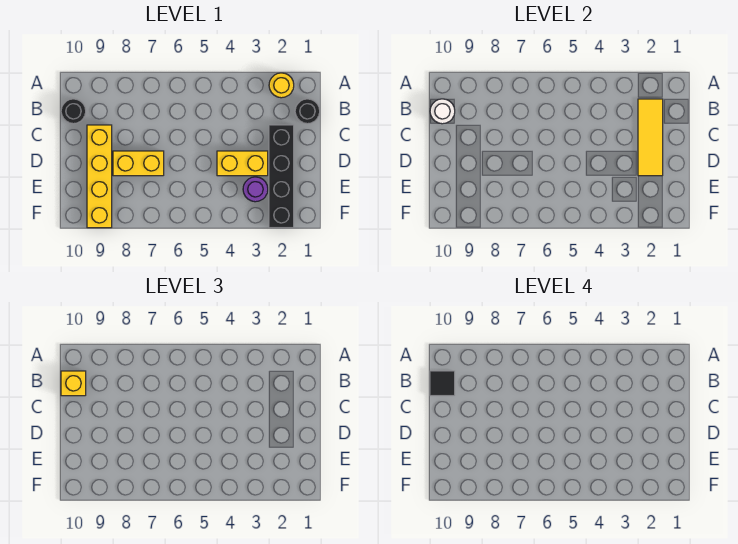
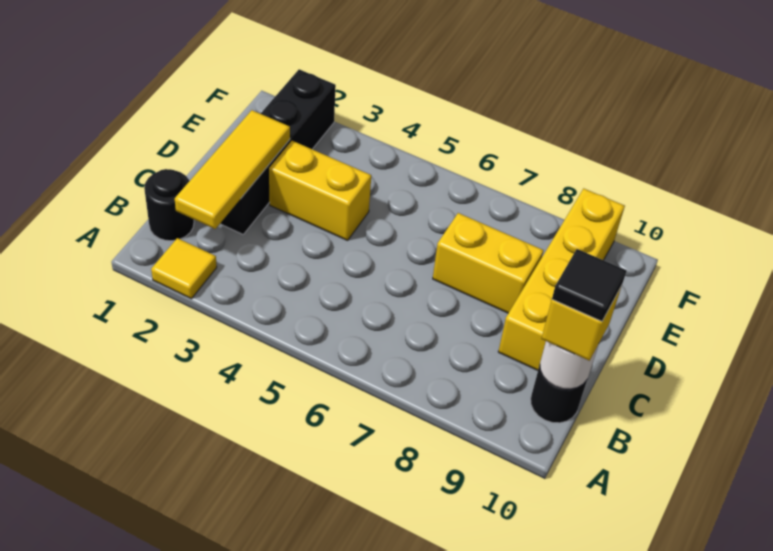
yellow round brick A2 level 1 -> yellow tile A2 level 1
purple round brick E3 level 1 -> none

